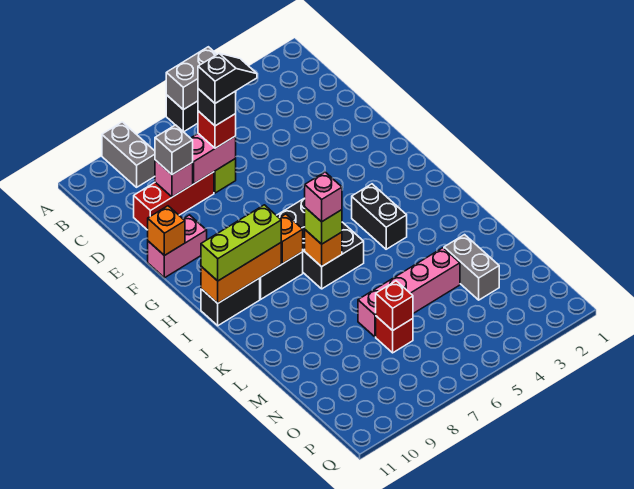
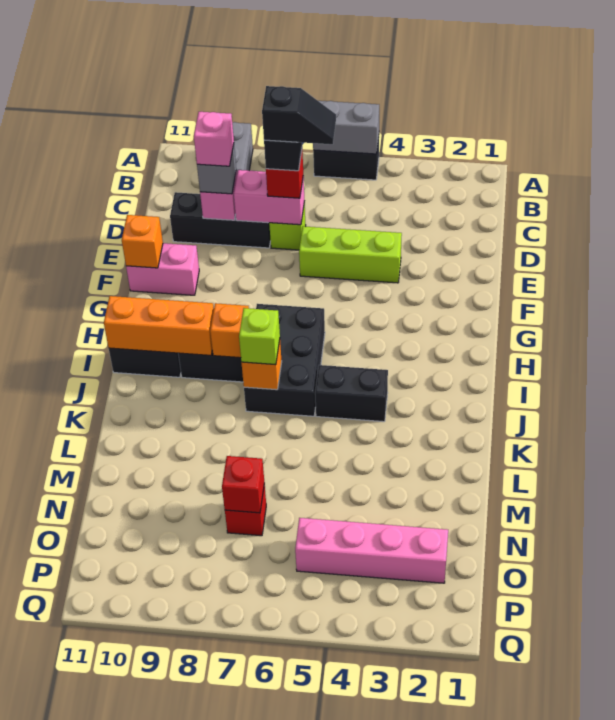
red brick D8:D10 level 1 -> black brick D8:D10 level 1
black brick I4:J4 level 1 -> black brick J4:J5 level 1
lime brick I9:I11 level 3 -> lime brick E4:E6 level 1
pink brick J7 level 4 -> pink brick D9 level 4
grey brick M3:N3 level 1 -> none
pink brick M4:M7 level 1 -> pink brick O2:O5 level 1

